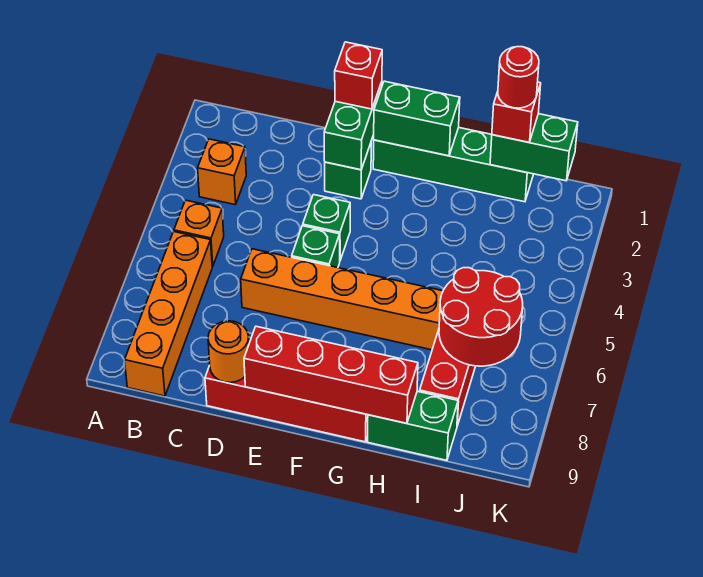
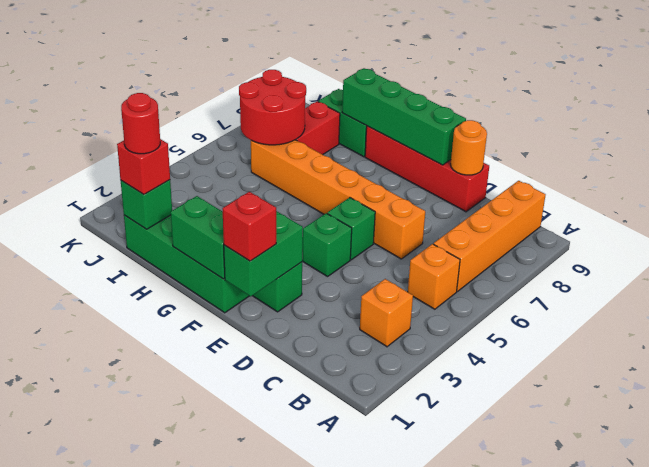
red brick E9:H9 level 2 -> green brick E9:H9 level 2
green brick I1:J1 level 2 -> green brick I1 level 2

